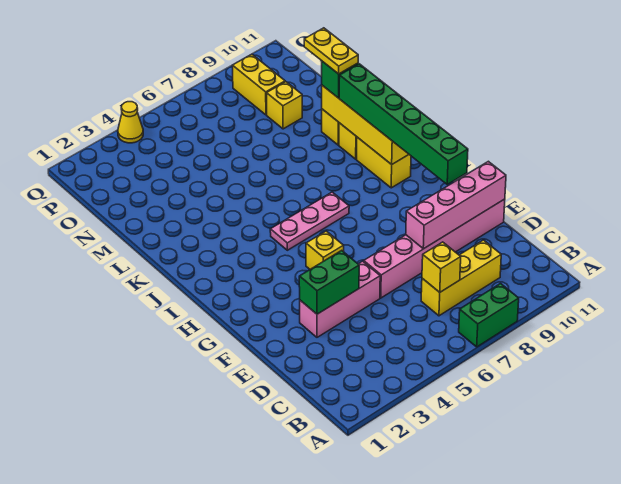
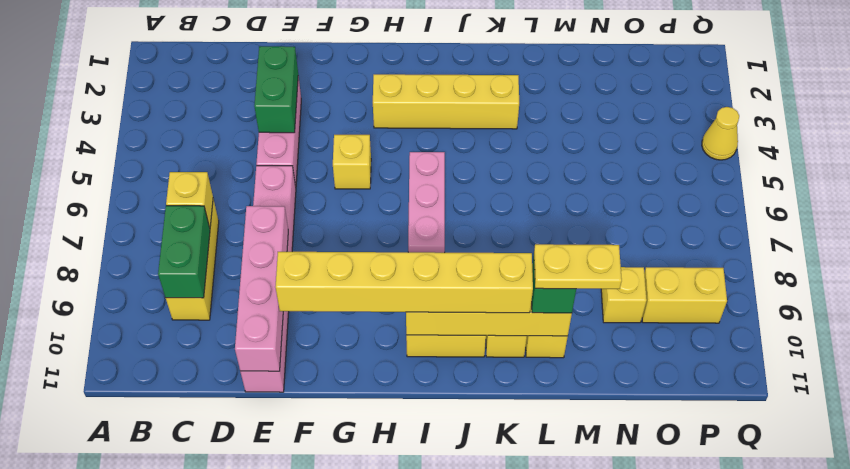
green brick A7:A8 level 1 -> green brick C8:C9 level 2
green brick F10:K10 level 3 -> yellow brick F10:K10 level 3
none -> yellow brick H3:K3 level 1

